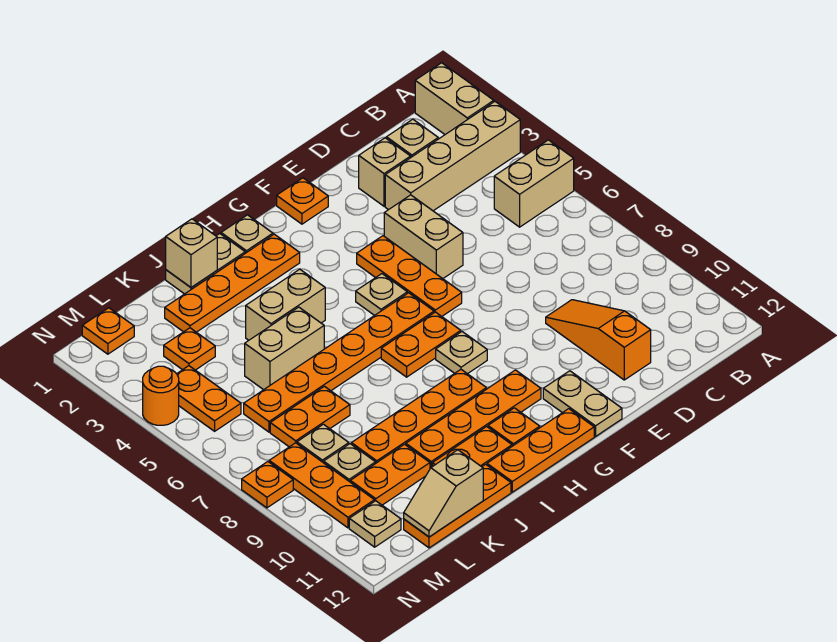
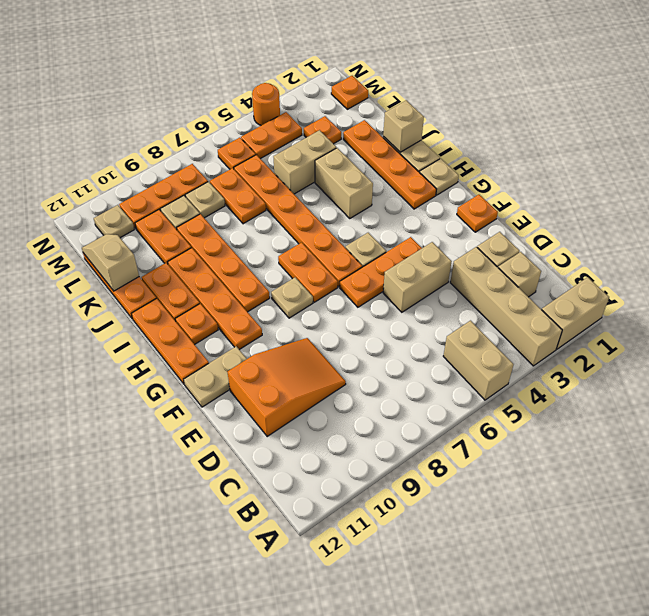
orange slope D9:D11 level 1 top 11 -> orange slope D9:E11 level 1 top 11
tan brick J5:K5 level 1 -> tan brick K4:K5 level 1
orange plate N8 level 1 -> orange plate M6 level 1

